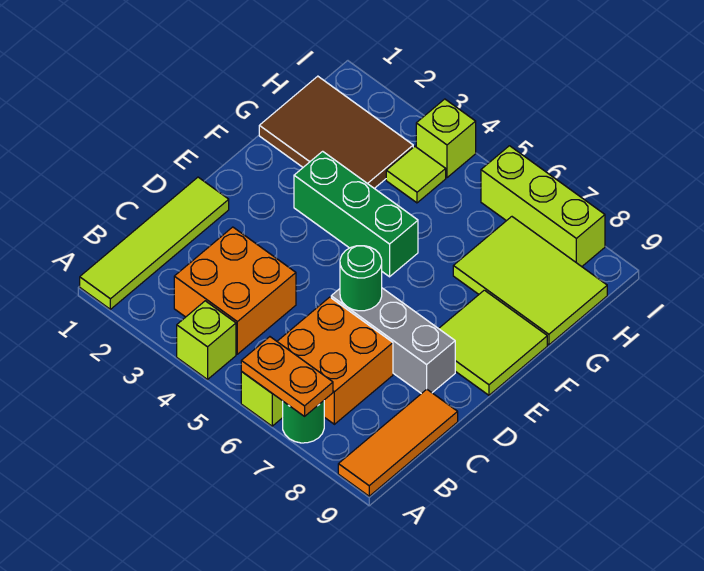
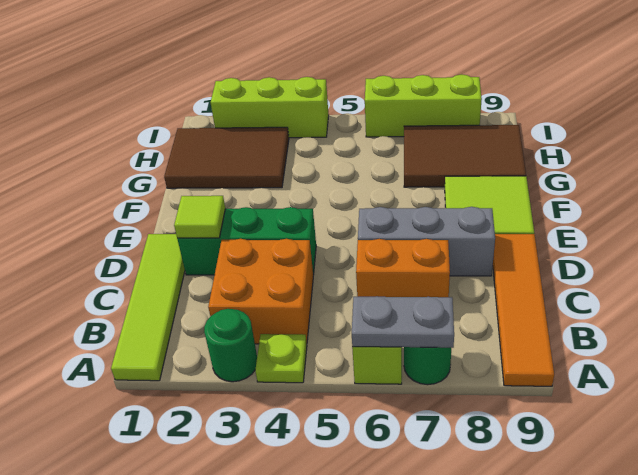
lime brick A4 level 1 -> lime plate A4 level 1
orange plate A6:A7 level 2 -> grey plate A6:A7 level 2
orange tile A9:C9 level 1 -> orange tile A9:D9 level 1
orange brick B6:C7 level 1 -> orange brick C6:C7 level 1
green round brick D6 level 2 -> green round brick A3 level 1
green brick F3:F5 level 1 -> green brick D2:D4 level 1
lime tile G7:H9 level 1 -> brown tile G7:H9 level 1
lime tile H4 level 1 -> lime tile D2 level 2
lime brick I4 level 1 -> lime brick I2:I4 level 1

